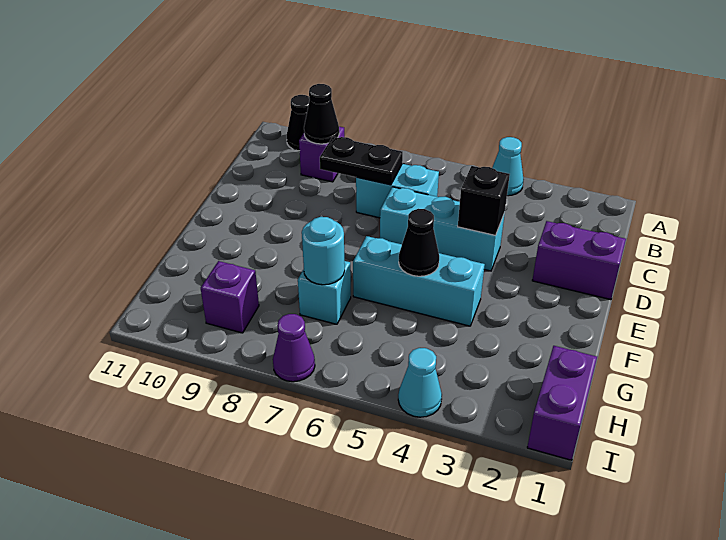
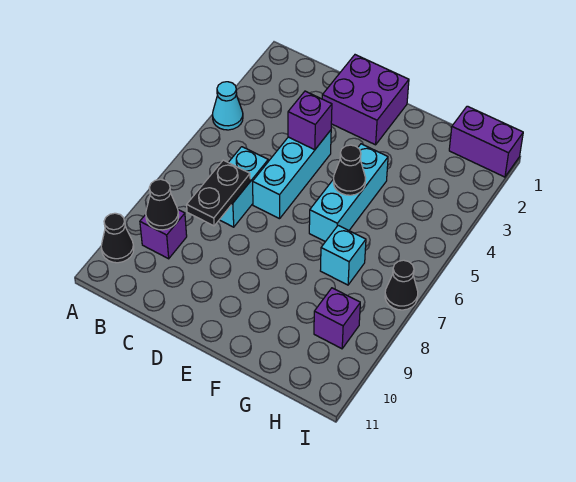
purple brick D1:D2 level 1 -> purple brick D1:E2 level 1
black brick D4 level 2 -> purple brick D4 level 2
cyan round brick G7 level 2 -> none
cyan cone I4 level 1 -> none
purple cone I7 level 1 -> black cone I7 level 1

